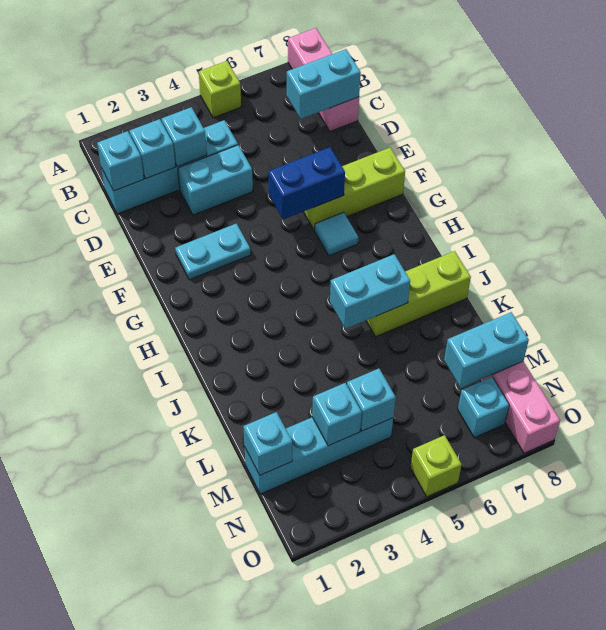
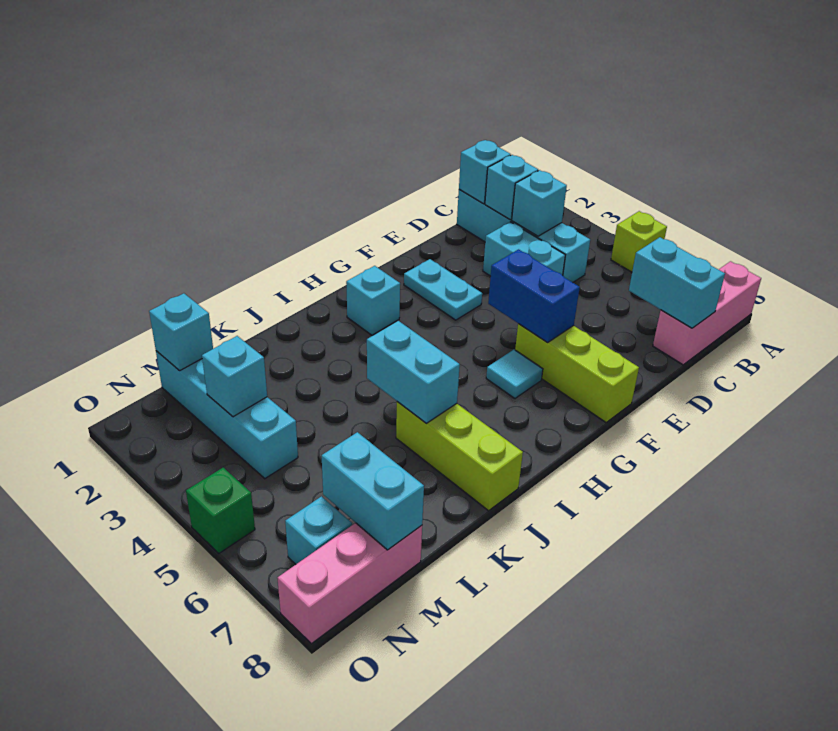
cyan brick M4 level 2 -> cyan brick H2 level 1
lime brick O5 level 1 -> green brick O5 level 1

